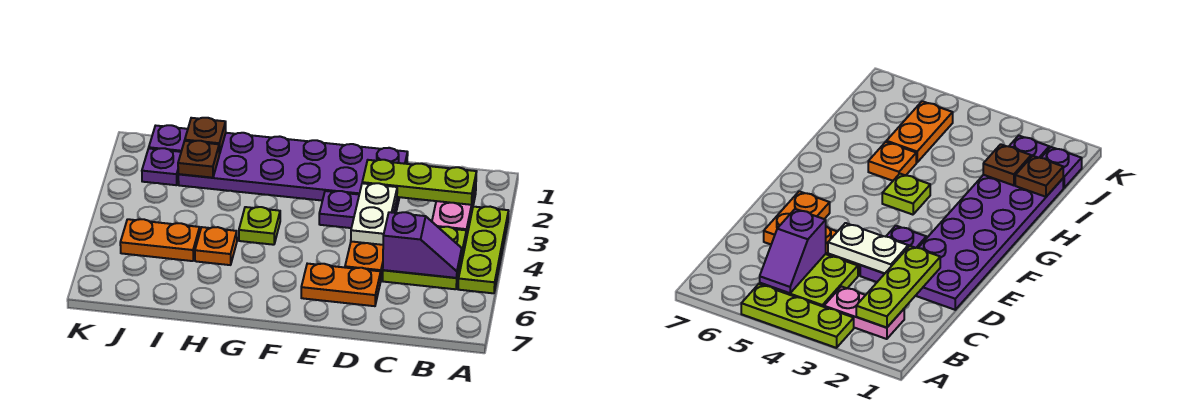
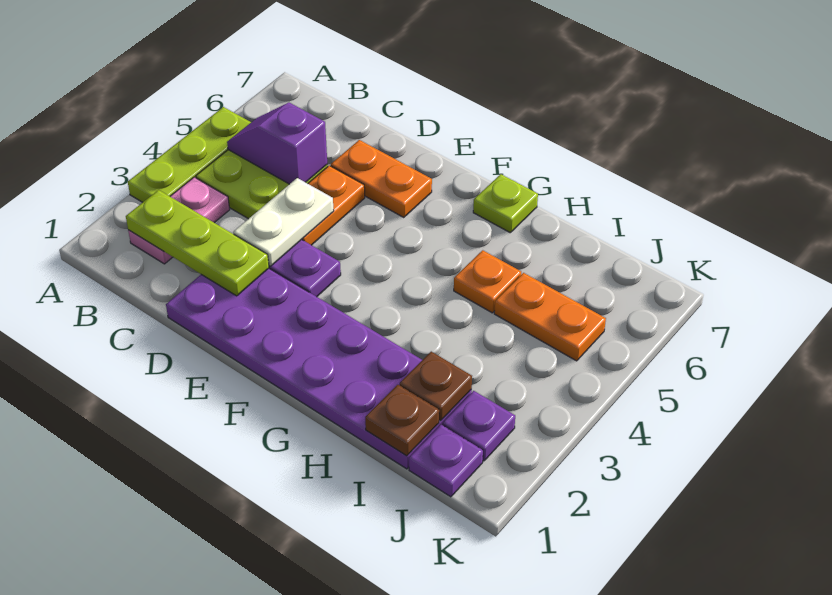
lime plate G4 level 1 -> lime plate G7 level 1

